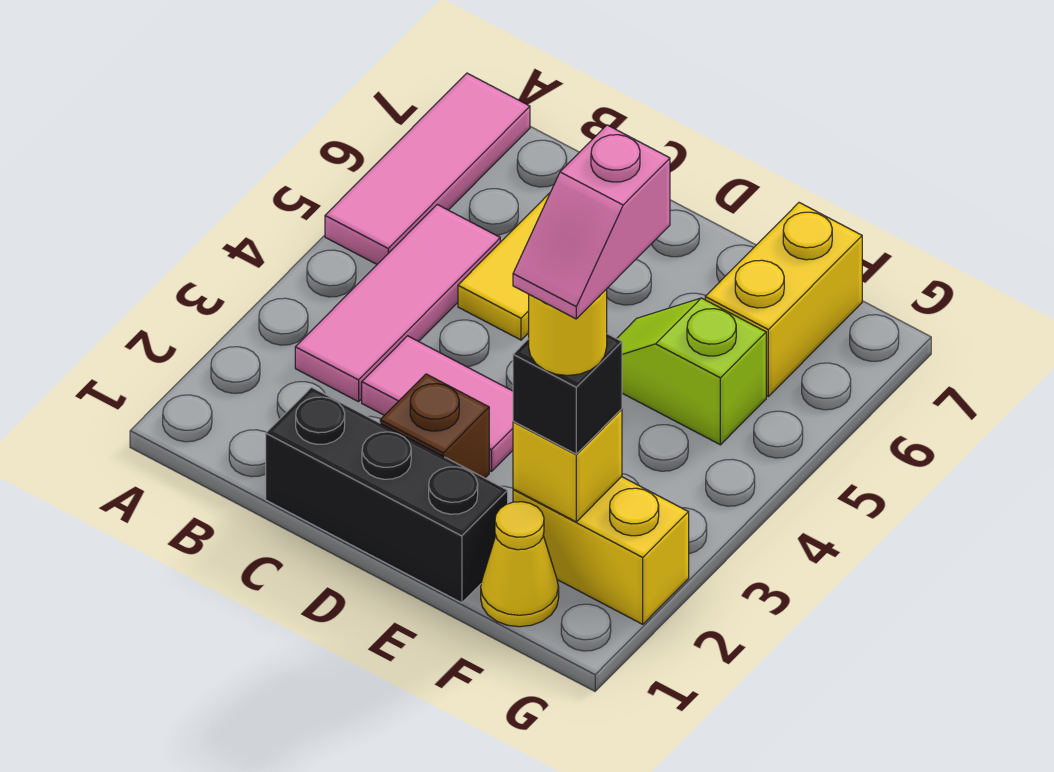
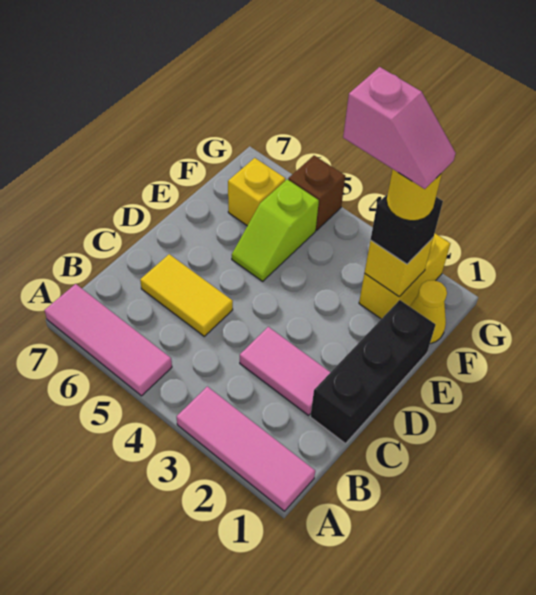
pink tile B3:B5 level 1 -> pink tile A1:A3 level 1
pink tile C3:D3 level 1 -> pink tile C2:C3 level 1
brown brick D2 level 1 -> brown brick G5 level 1
yellow brick F6:F7 level 1 -> yellow brick F6 level 1

